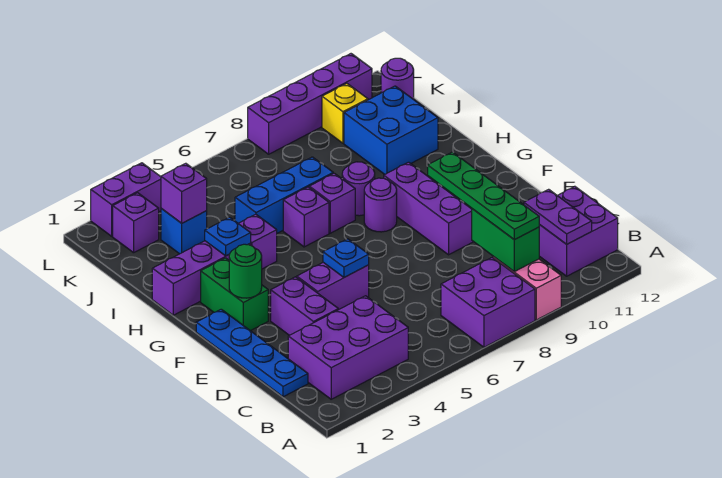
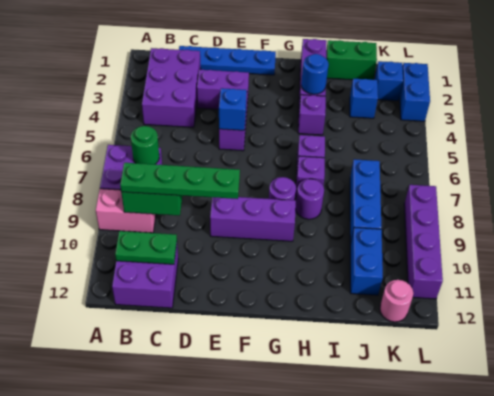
purple plate B11:C11 level 2 -> green plate B11:C11 level 2
blue plate E5 level 2 -> blue brick E5 level 2
green brick F2:G2 level 1 -> green brick I1:J1 level 1
green round brick F2 level 2 -> green round brick B7 level 2
blue plate H3 level 2 -> blue round brick H3 level 2
blue brick I5:I7 level 1 -> blue brick J7:J9 level 1
blue brick I10:J11 level 1 -> blue brick J10:J11 level 1
purple brick J3 level 2 -> none
purple brick K2 level 1 -> blue brick K2 level 1
yellow brick K10 level 1 -> none
purple round brick K12 level 1 -> pink round brick K12 level 1
purple brick L2:L3 level 1 -> blue brick L2:L3 level 1

